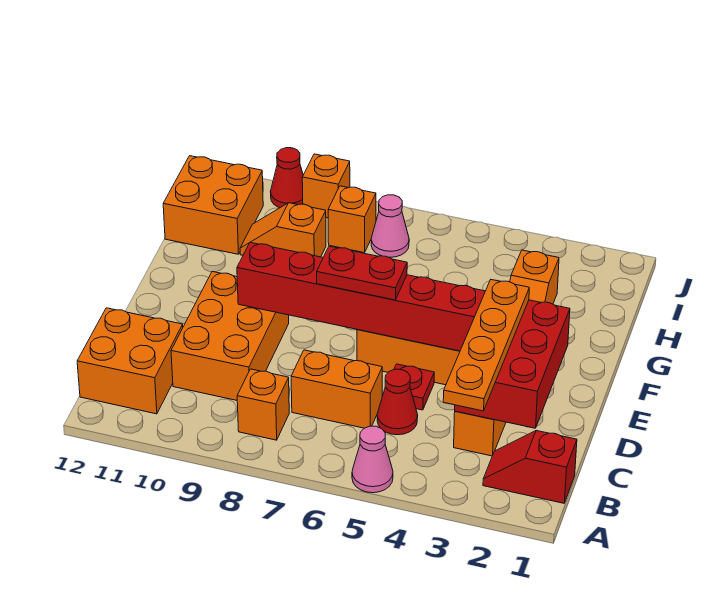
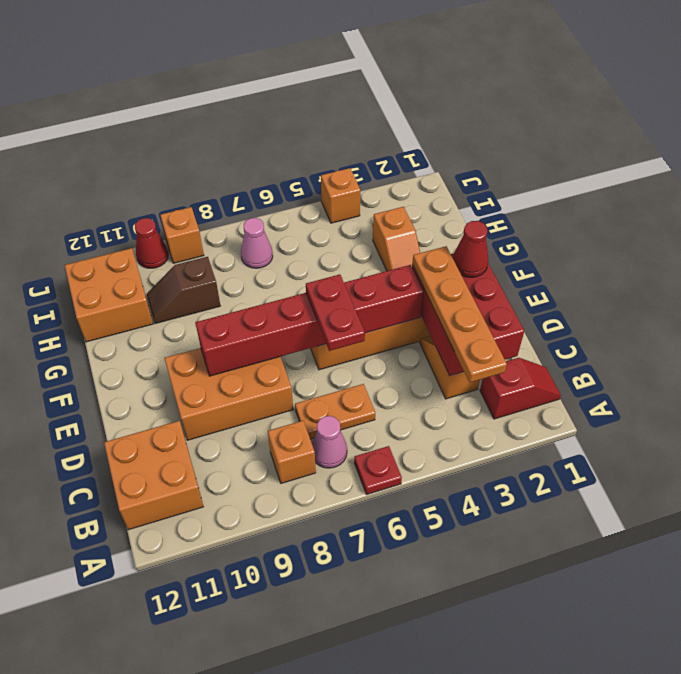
pink cone A5 level 1 -> pink cone B7 level 1
red slope B1:B2 level 1 top 1 -> red slope B1:B2 level 1 top 2
red cone C5 level 1 -> red cone E2 level 3
orange brick C6:C7 level 1 -> orange plate C6:C7 level 1
orange brick C9:E10 level 1 -> orange brick D8:E10 level 1
red plate D5 level 1 -> red plate A6 level 1
red plate E6:E7 level 3 -> red plate D6:E6 level 3
orange slope H9:H10 level 1 top 9 -> brown slope H9:H10 level 1 top 9
orange brick I8 level 1 -> orange brick J4 level 1

